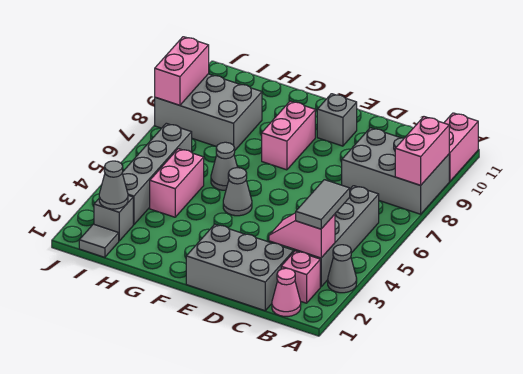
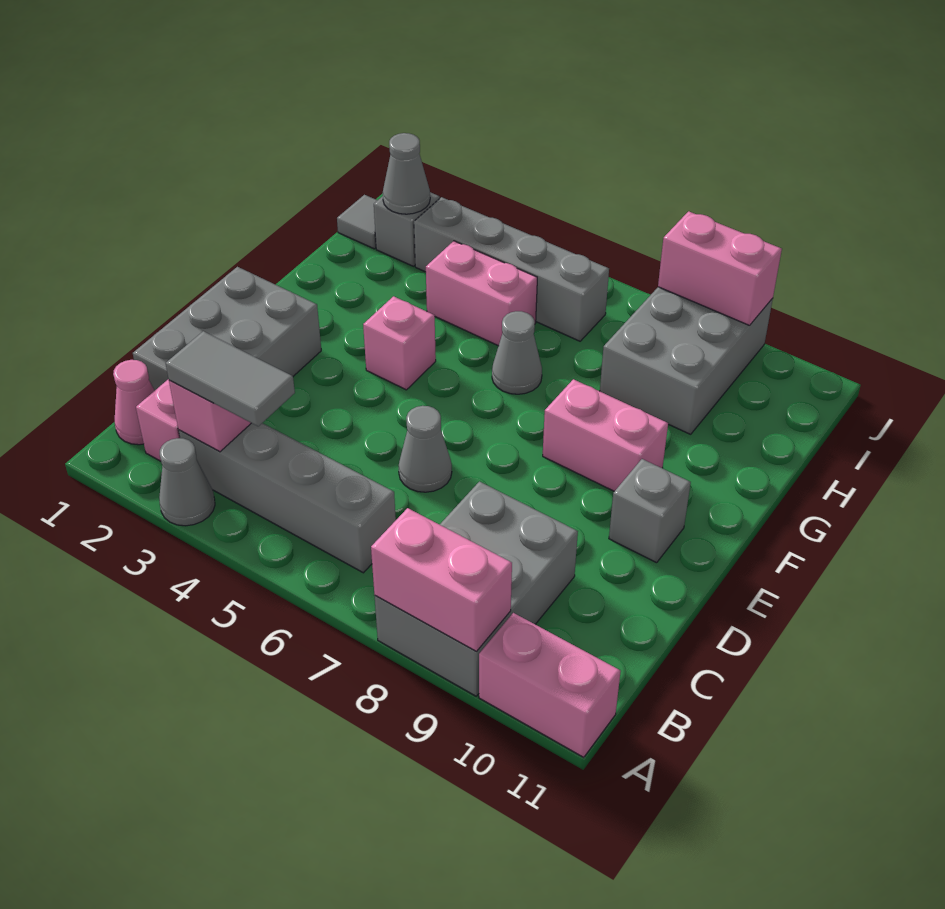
none -> pink brick F4 level 1
grey cone F5 level 1 -> grey cone D6 level 1

